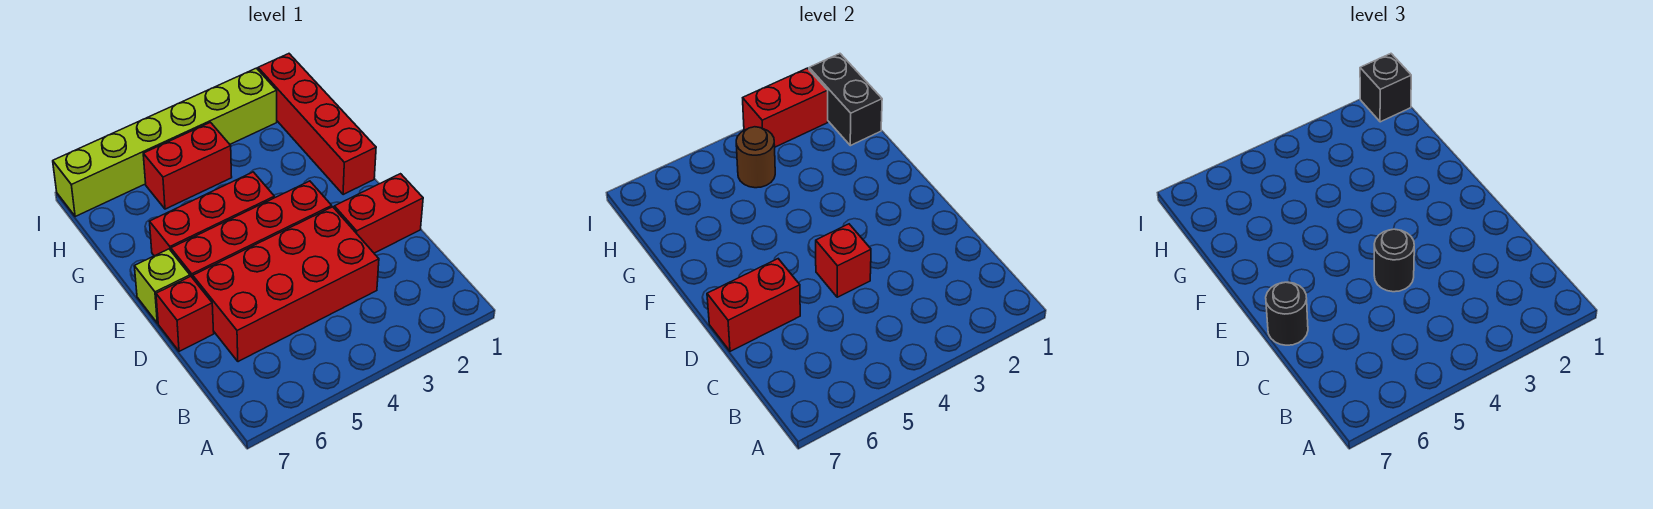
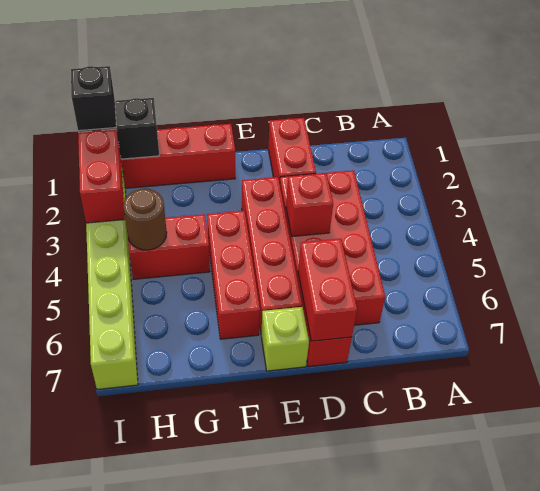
black round brick D4 level 3 -> none
black round brick D7 level 3 -> none
red brick H4:H5 level 1 -> red brick G4:H4 level 1

